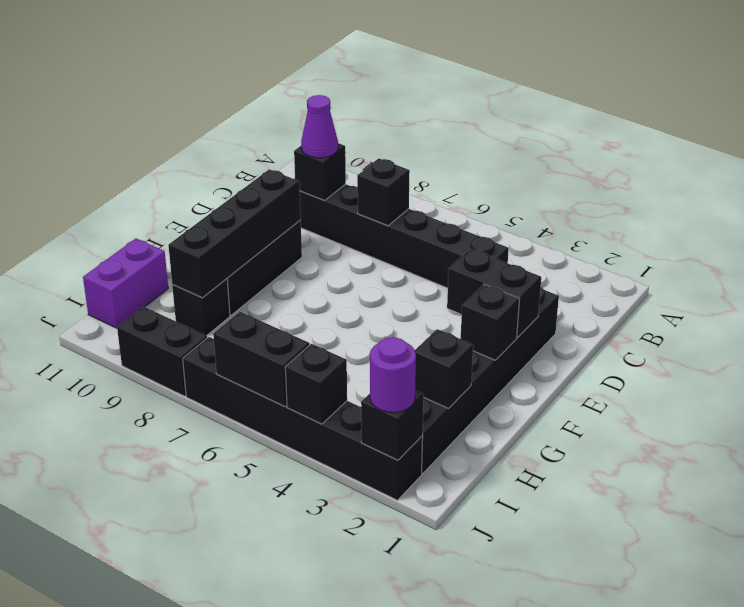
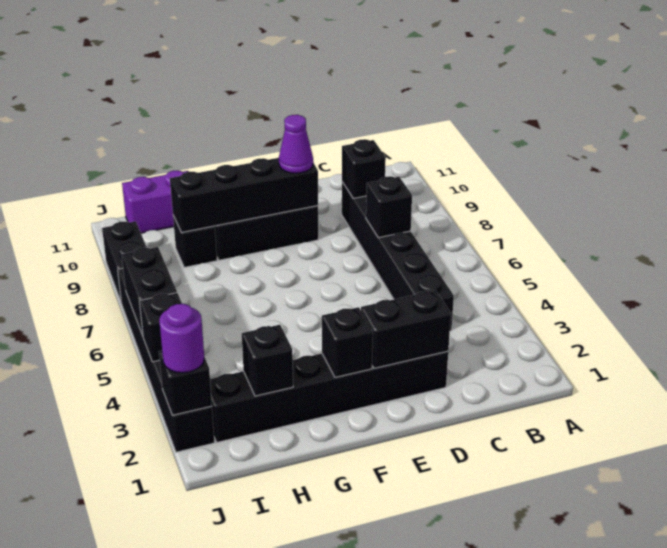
purple cone C9 level 3 -> purple cone E9 level 3
black brick E2:E3 level 2 -> black brick D2:E2 level 2

